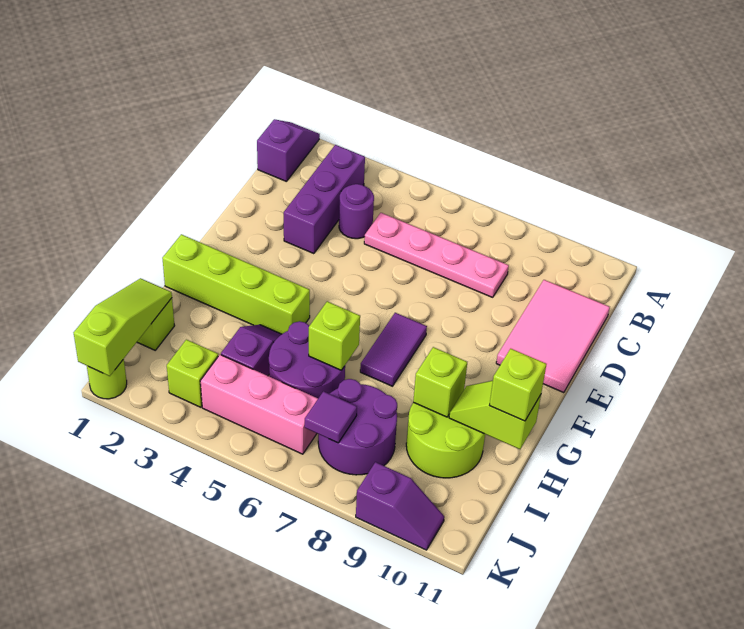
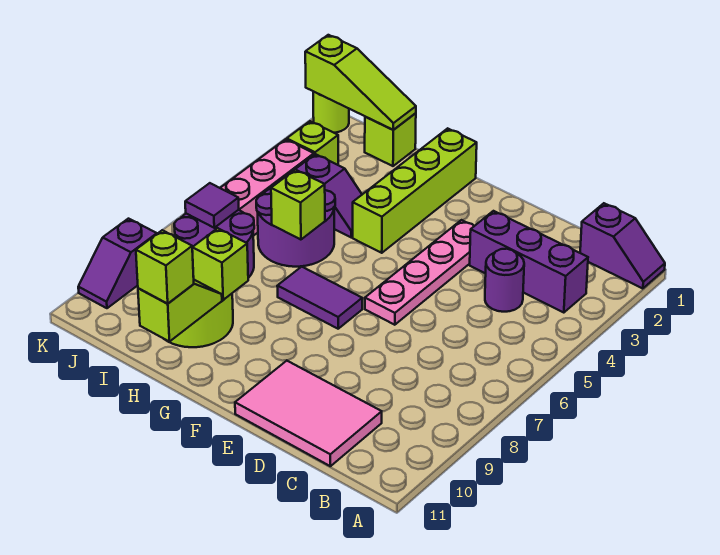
pink plate C5:C8 level 1 -> pink plate E3:E6 level 1

